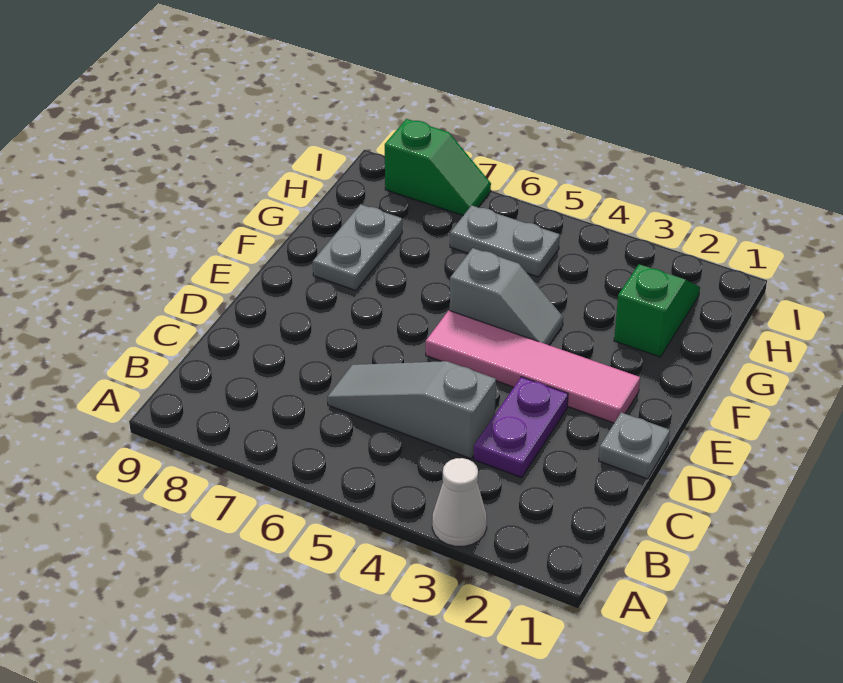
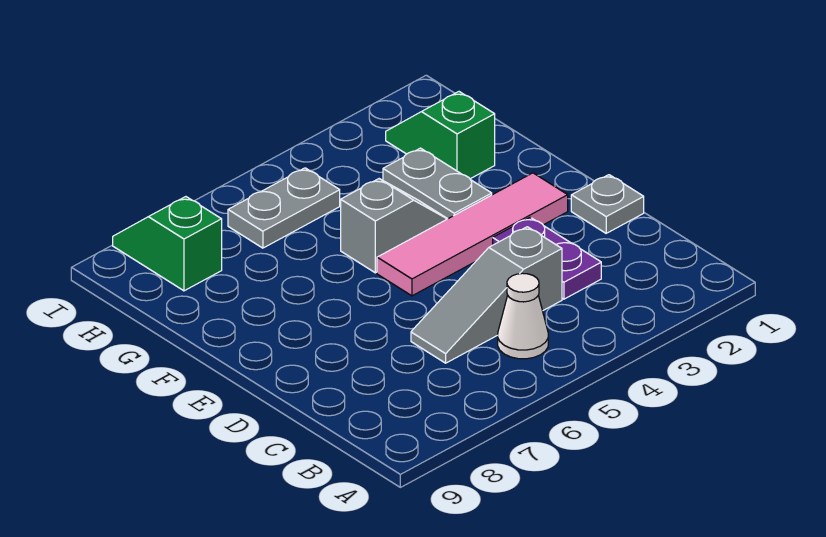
white cone A3 level 1 -> white cone B5 level 1
grey plate F8:G8 level 1 -> grey plate F3:G3 level 1
green slope I7:I8 level 1 top 8 -> green slope H8:I8 level 1 top H

